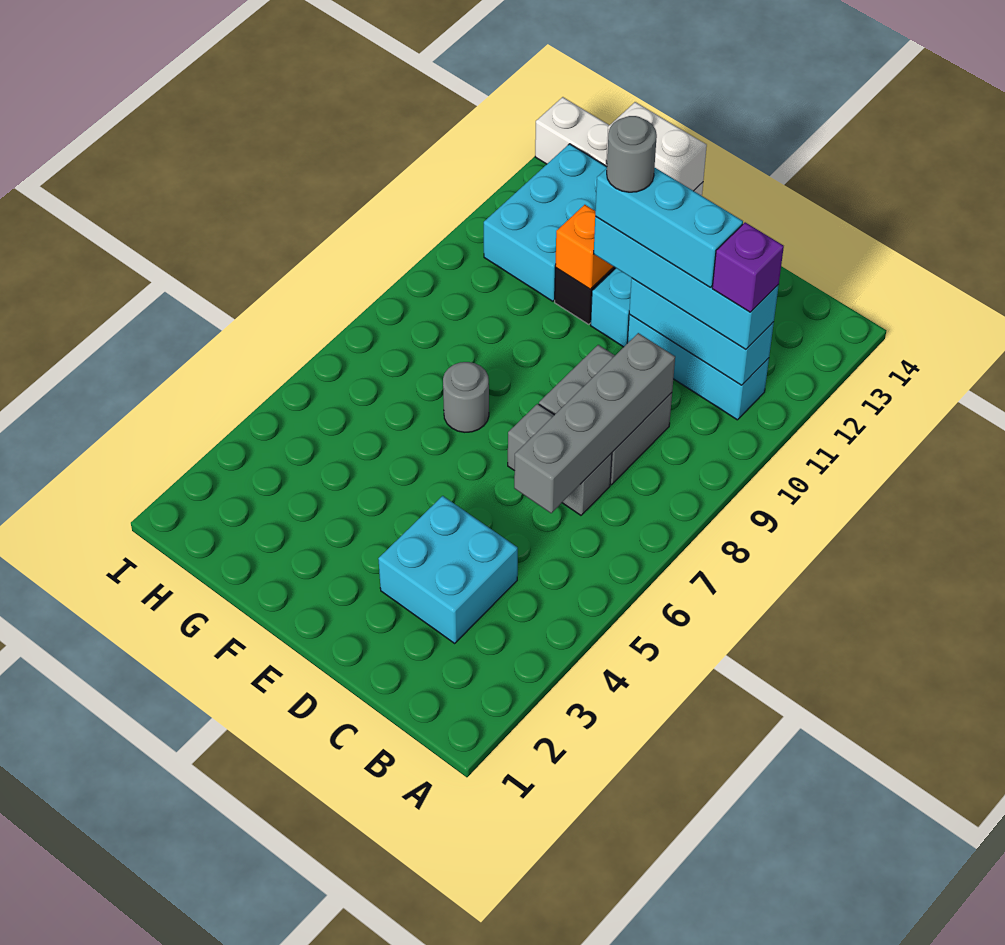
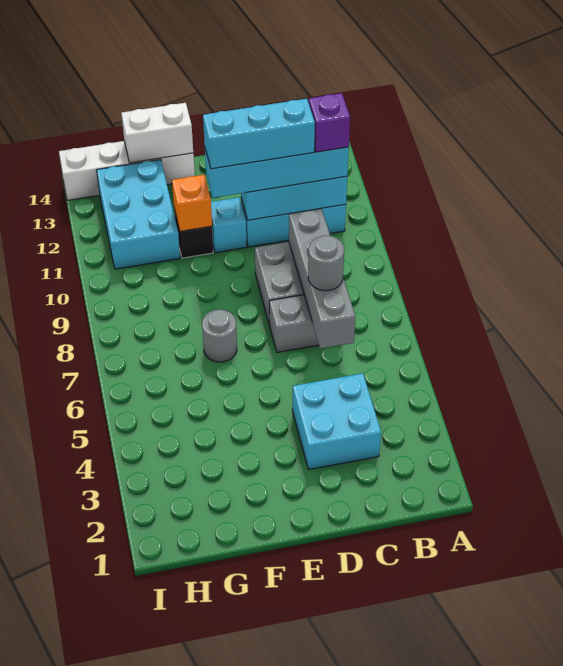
grey round brick E11 level 5 -> grey round brick C7 level 3

